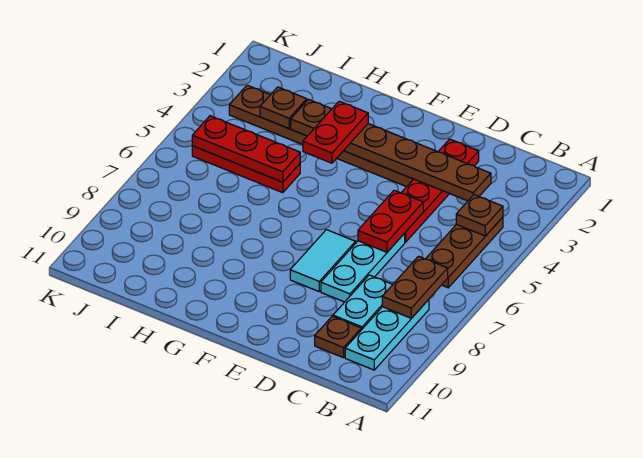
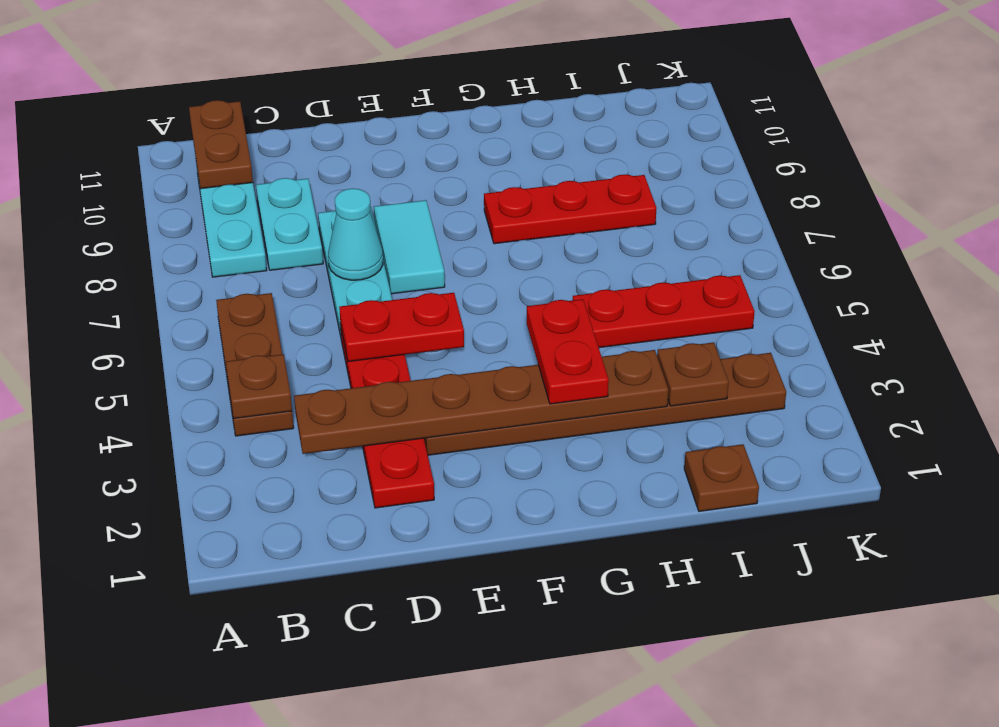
brown plate B7:B8 level 2 -> brown plate B10:B11 level 2
brown plate C10 level 1 -> brown plate I1 level 1
red plate D5:D6 level 2 -> red plate D5:E5 level 2
none -> cyan cone D7 level 2
red plate H5:J5 level 2 -> red plate G8:I8 level 1

